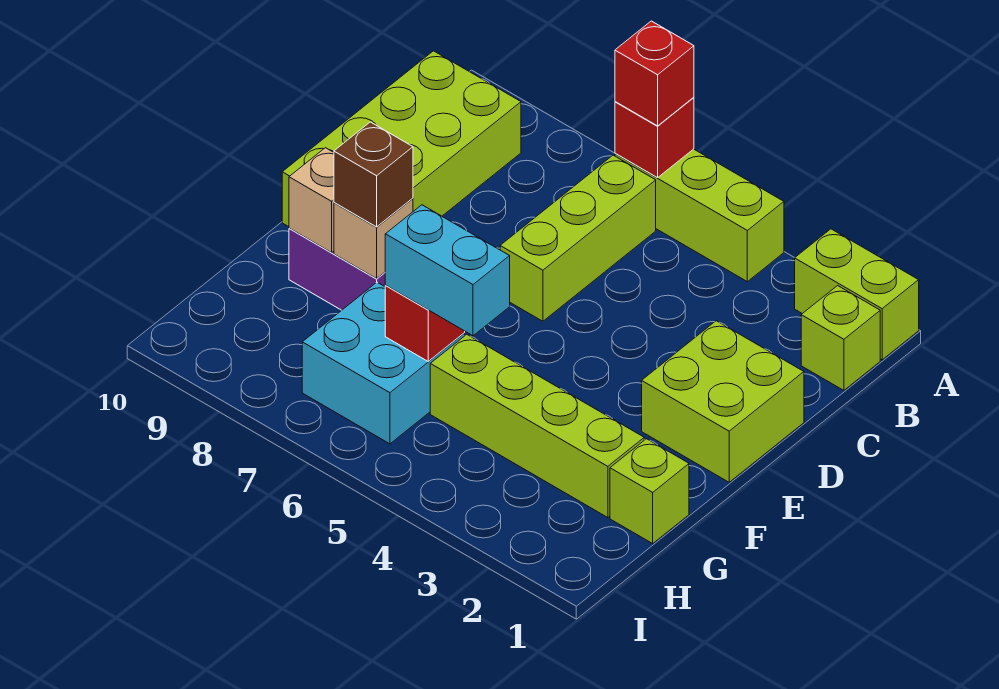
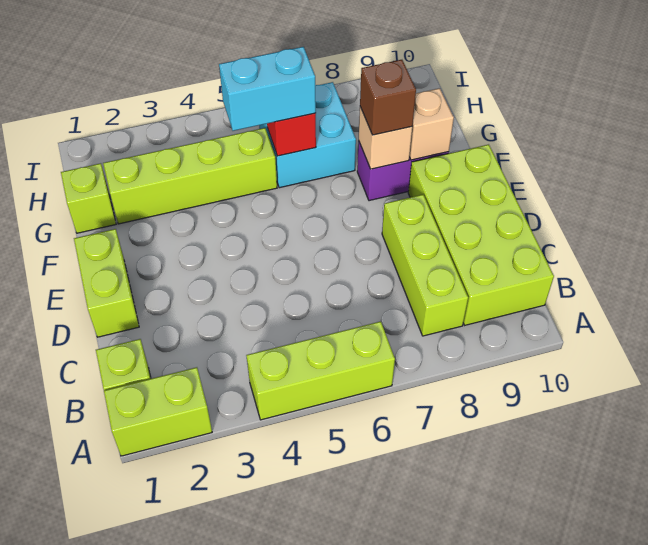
red brick A6 level 2 -> none
red brick A6 level 3 -> none
lime brick B6:D6 level 1 -> lime brick B8:D8 level 1
lime brick D1:E2 level 1 -> lime brick D1:E1 level 1

